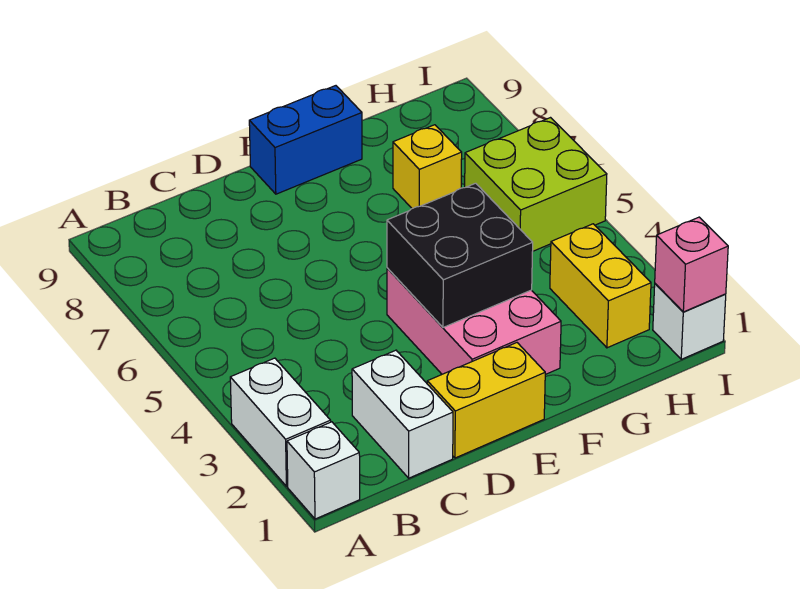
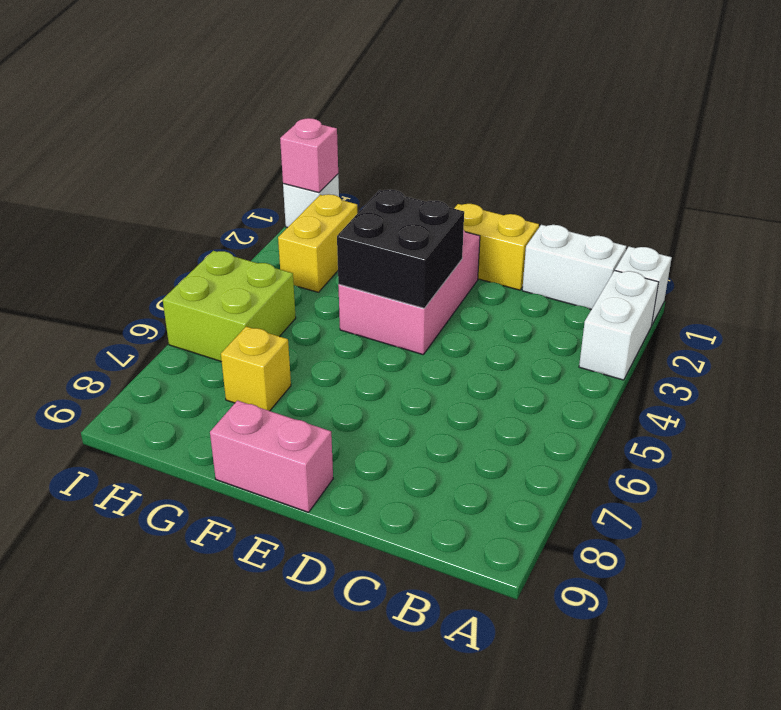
white brick C1:C2 level 1 -> white brick B1:C1 level 1
blue brick E9:F9 level 1 -> pink brick E9:F9 level 1

